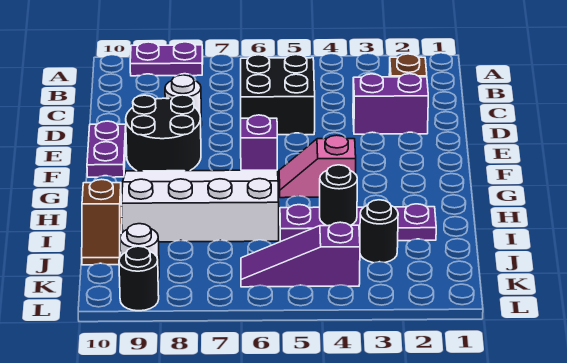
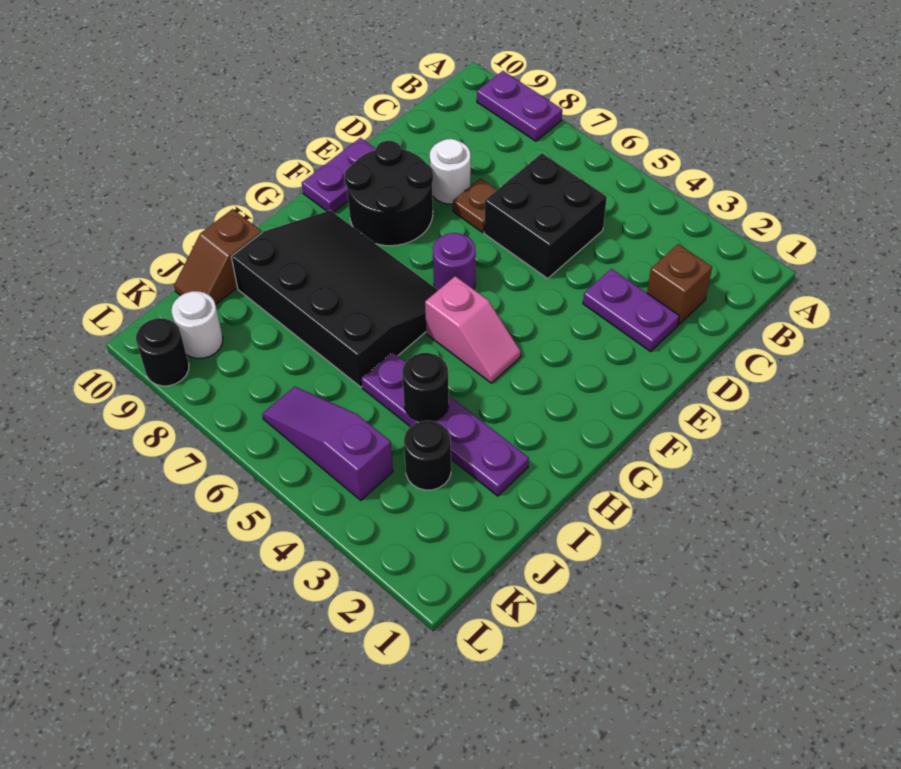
purple brick D2:D3 level 1 -> purple plate D2:D3 level 1
none -> brown plate D7 level 1
purple brick F6 level 1 -> purple round brick F6 level 1
pink slope G4:G5 level 1 top 4 -> pink slope G4:G5 level 1 top 5
white slope G6:I9 level 1 top I -> black slope G6:I9 level 1 top I

